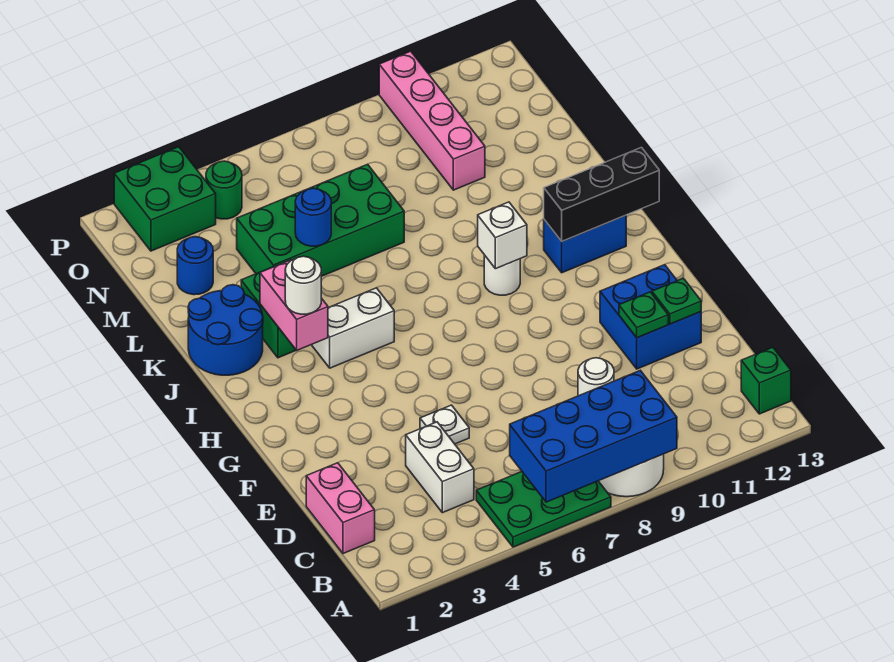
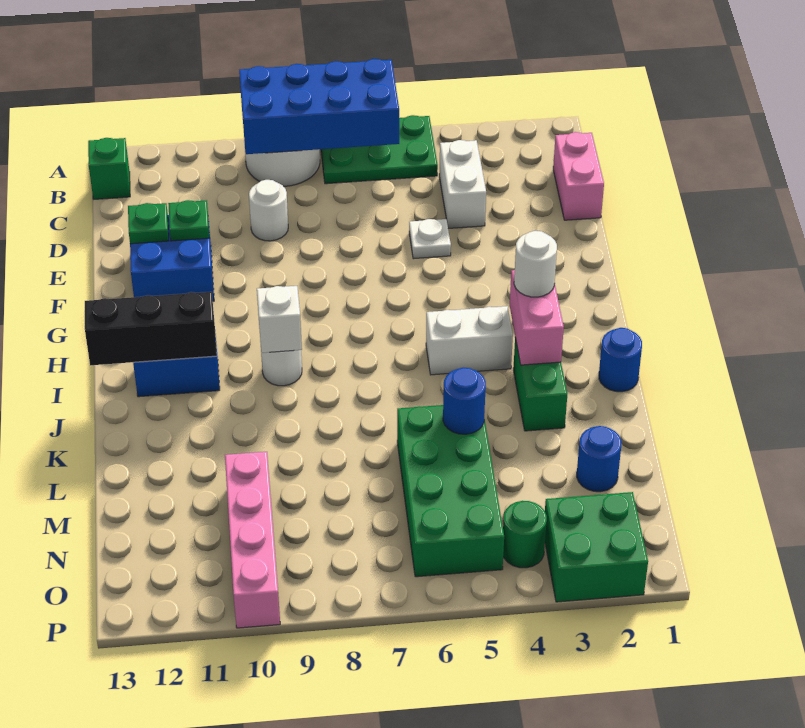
blue round brick J1:K2 level 1 -> blue round brick J1 level 1
green brick L4:M7 level 1 -> green brick L5:O6 level 1

